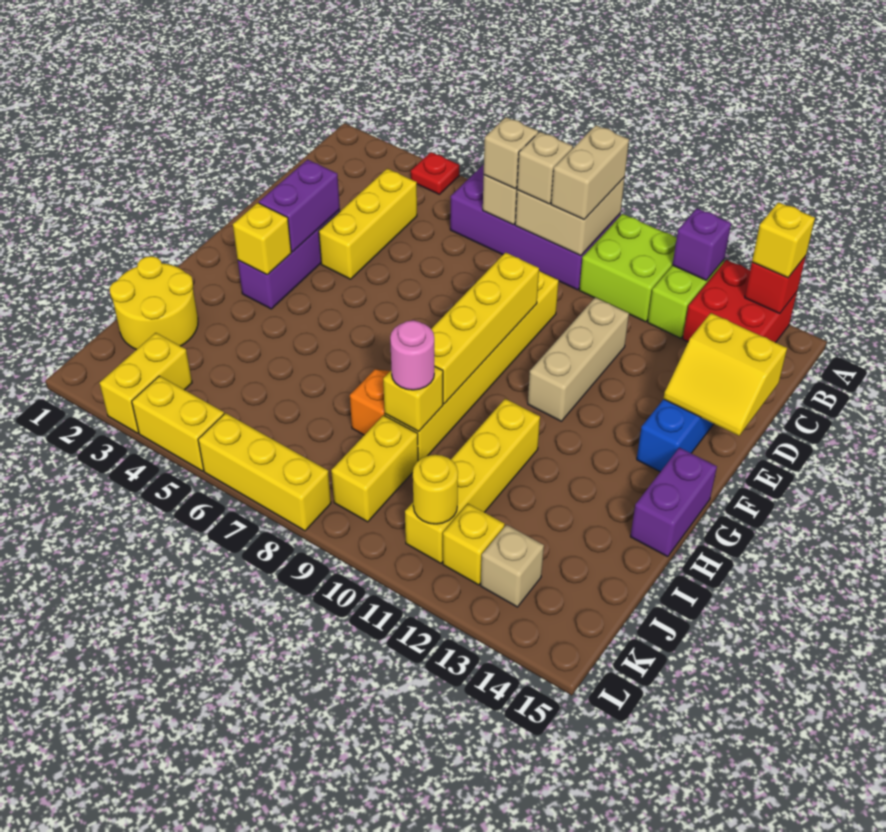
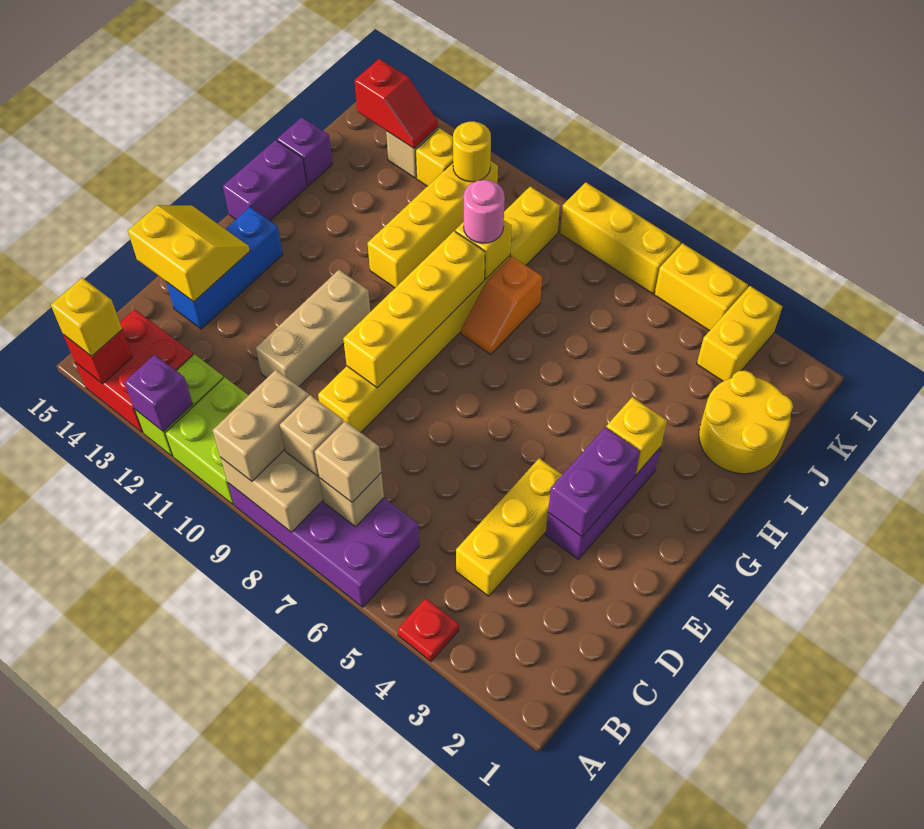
none -> purple brick I15 level 1
none -> red slope K13:K14 level 2 top 14

